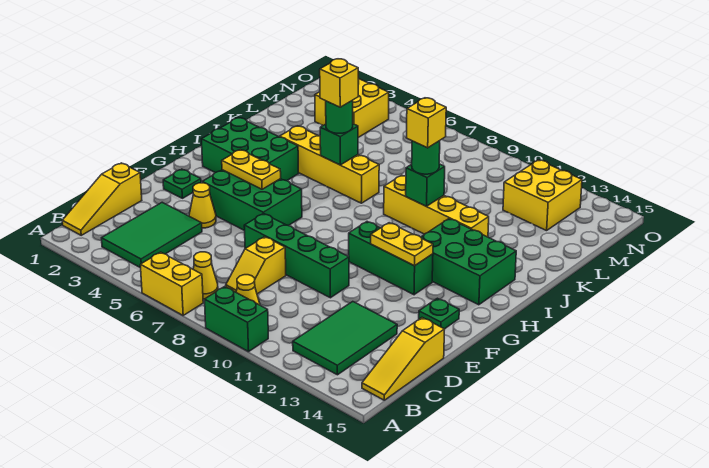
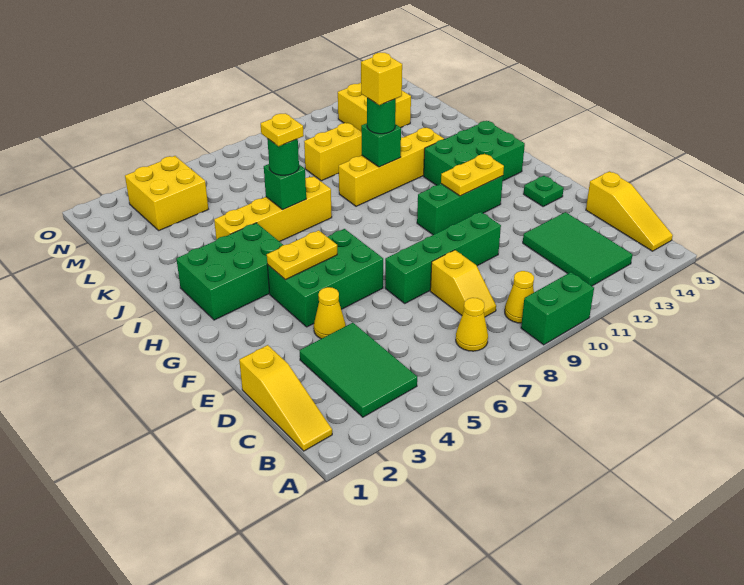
yellow brick A6:A7 level 1 -> yellow brick L9:L10 level 1
green plate F2 level 1 -> none
yellow brick J6 level 4 -> yellow plate J6 level 4

